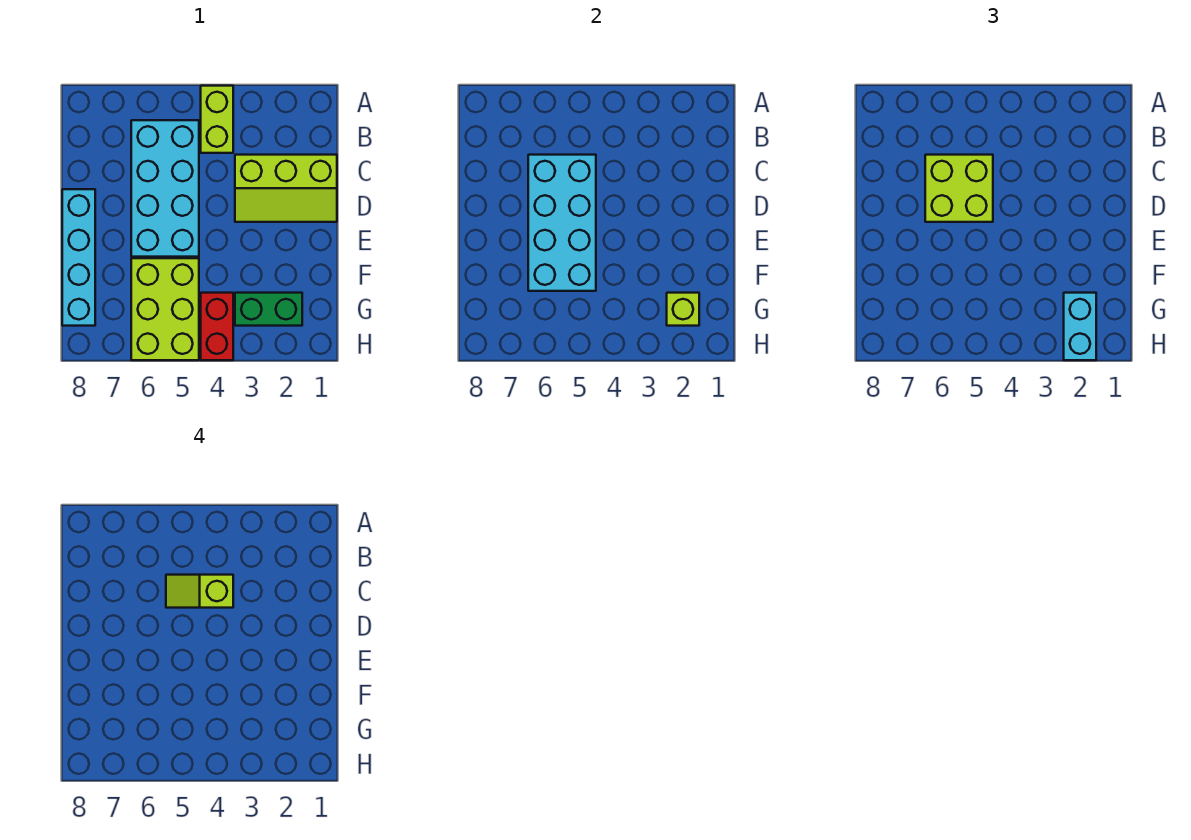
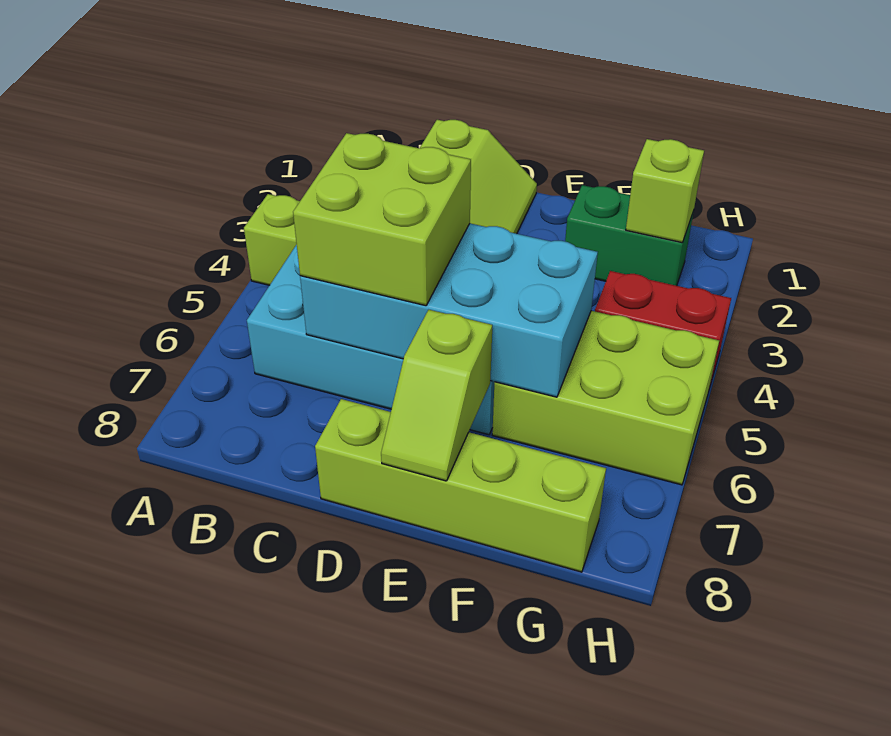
lime slope C4:C5 level 4 top 4 -> lime slope E7:E8 level 2 top 7
cyan brick D8:G8 level 1 -> lime brick D8:G8 level 1
green brick G2:G3 level 1 -> green brick F2:G2 level 1
cyan brick G2:H2 level 3 -> none

